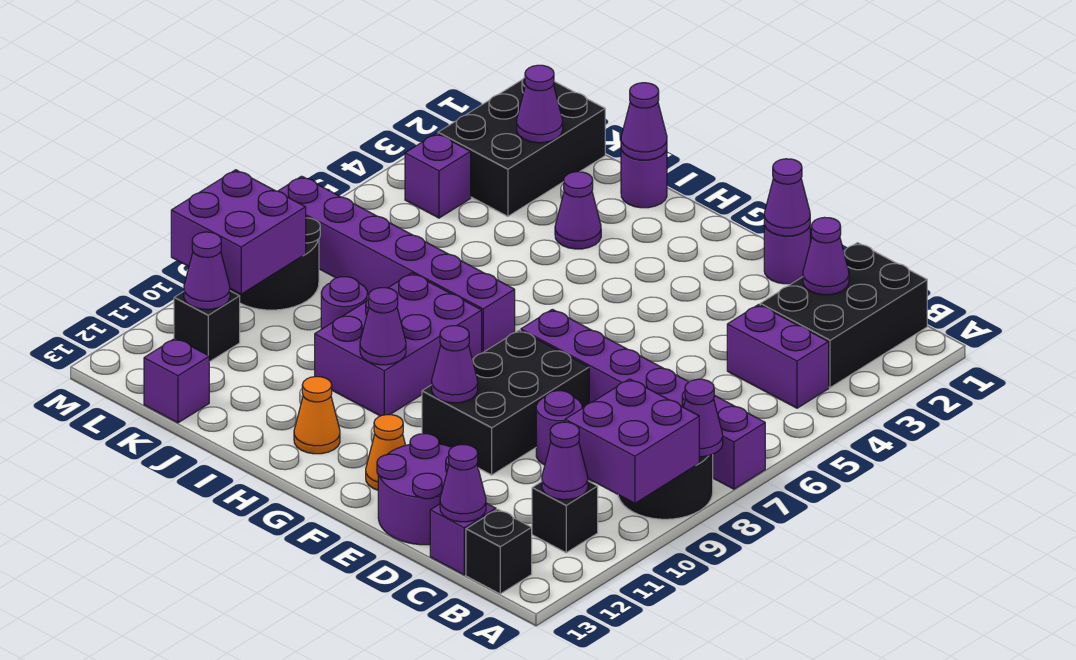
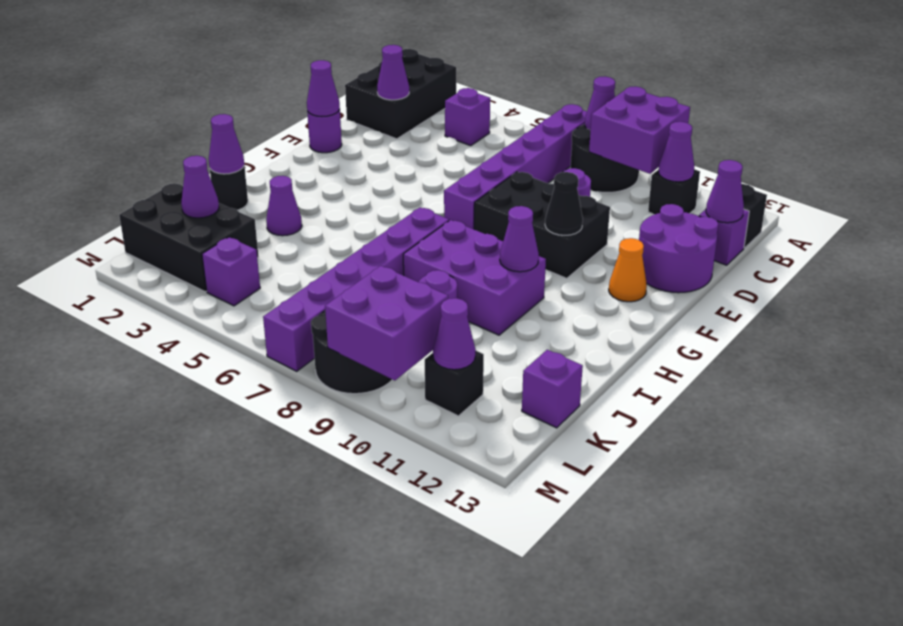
black brick B1:C3 level 1 -> black brick A1:C2 level 1
purple brick B4:C4 level 1 -> purple brick B4 level 1
purple cone F10 level 2 -> black cone F10 level 2
orange cone H12 level 1 -> none
purple round brick I1 level 1 -> black round brick I1 level 1

